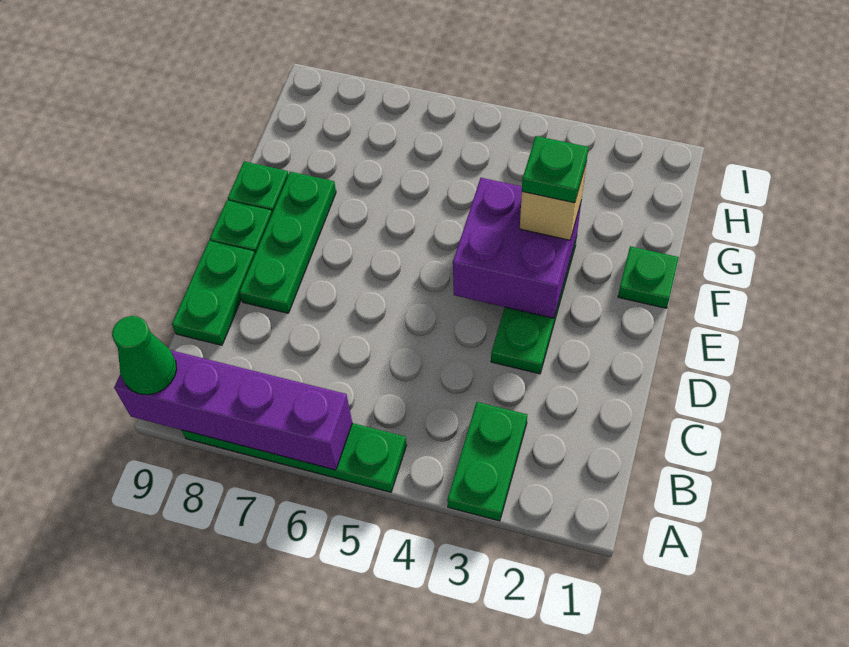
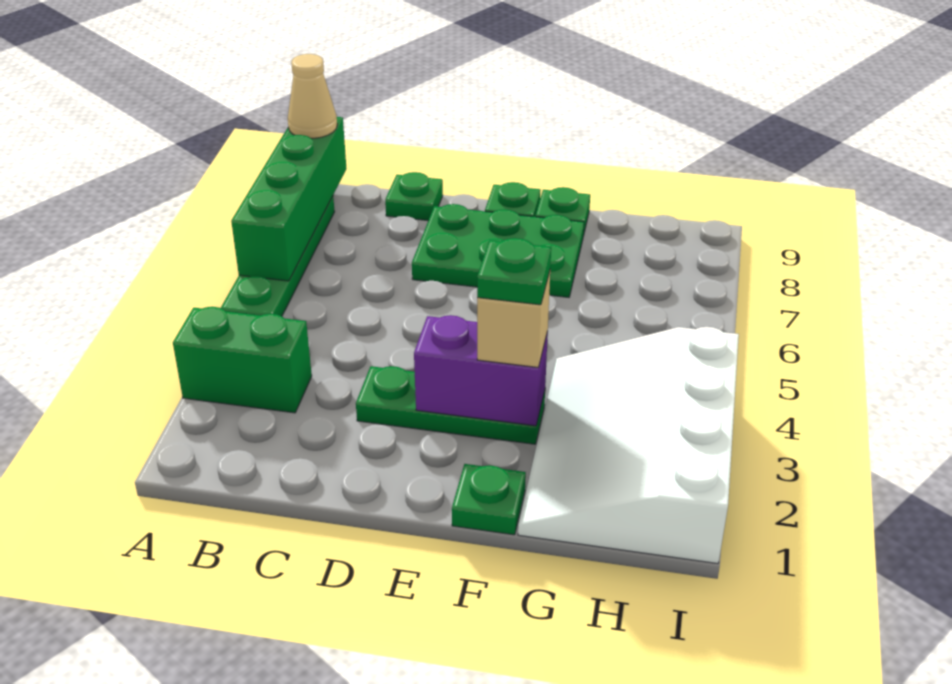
green plate A3:B3 level 1 -> green brick A3:B3 level 1
purple brick A6:A9 level 2 -> green brick A6:A9 level 2
green cone A9 level 3 -> tan cone A9 level 3
green plate C9:D9 level 1 -> green plate C9 level 1
green plate D8:F8 level 1 -> green plate D7:F8 level 1
purple brick E3:F4 level 2 -> purple brick E3:F3 level 2
none -> white slope G1:I4 level 1 top I

